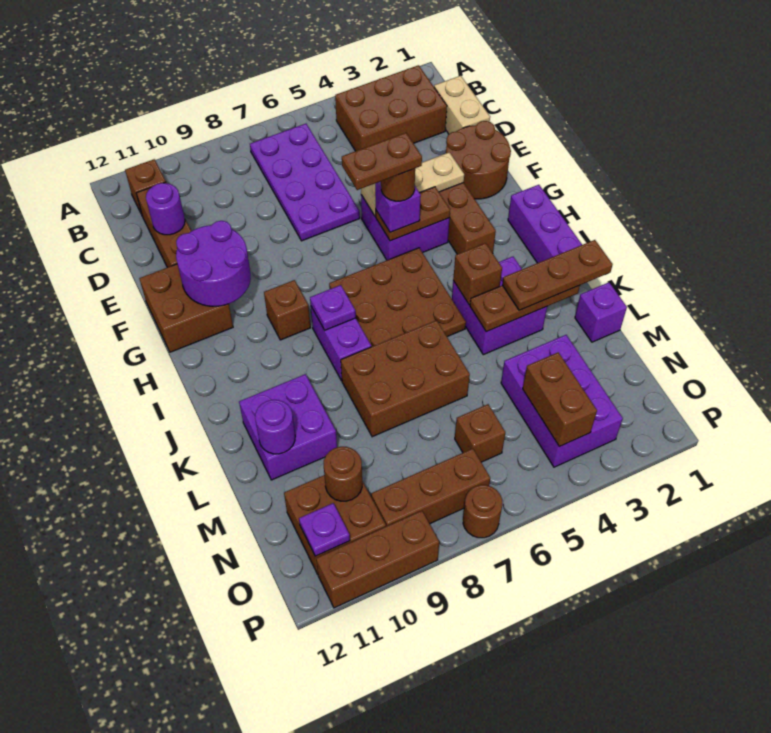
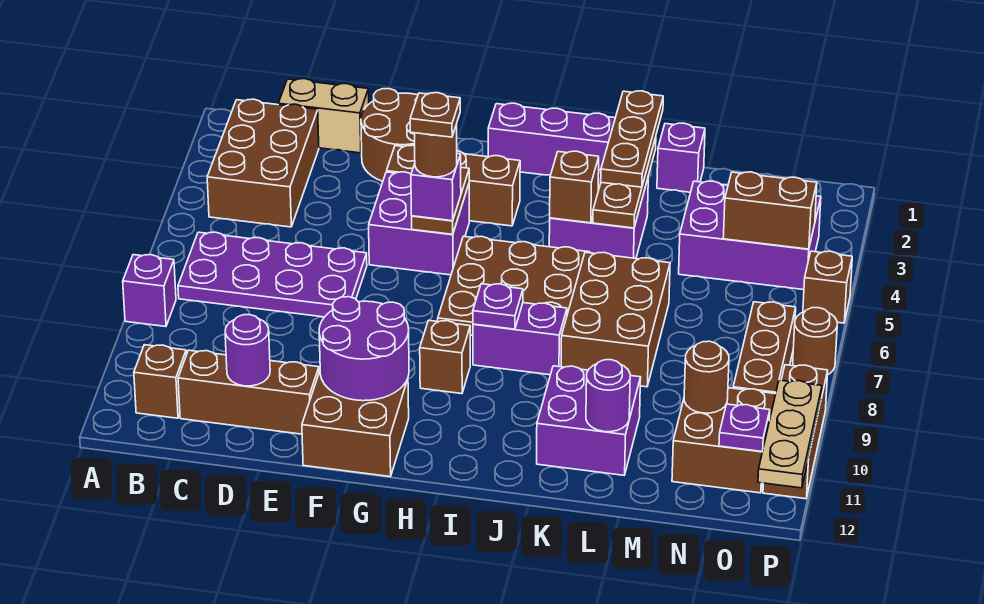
none -> purple brick A8 level 1
tan plate F3:F5 level 2 -> tan plate P10:P12 level 2
brown plate G5:G6 level 5 -> brown plate G5 level 5
brown brick N6 level 1 -> brown brick P5 level 1

